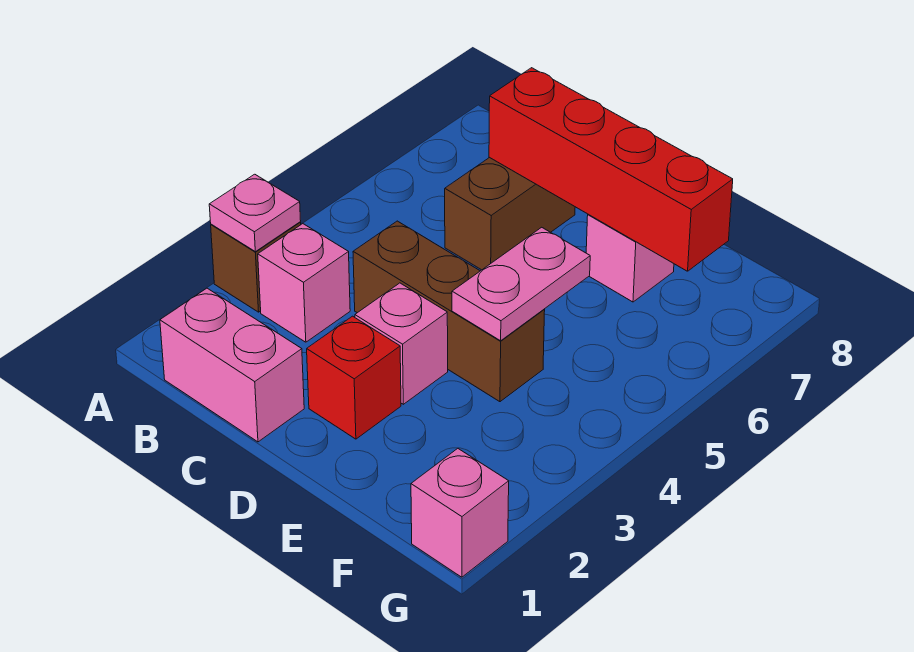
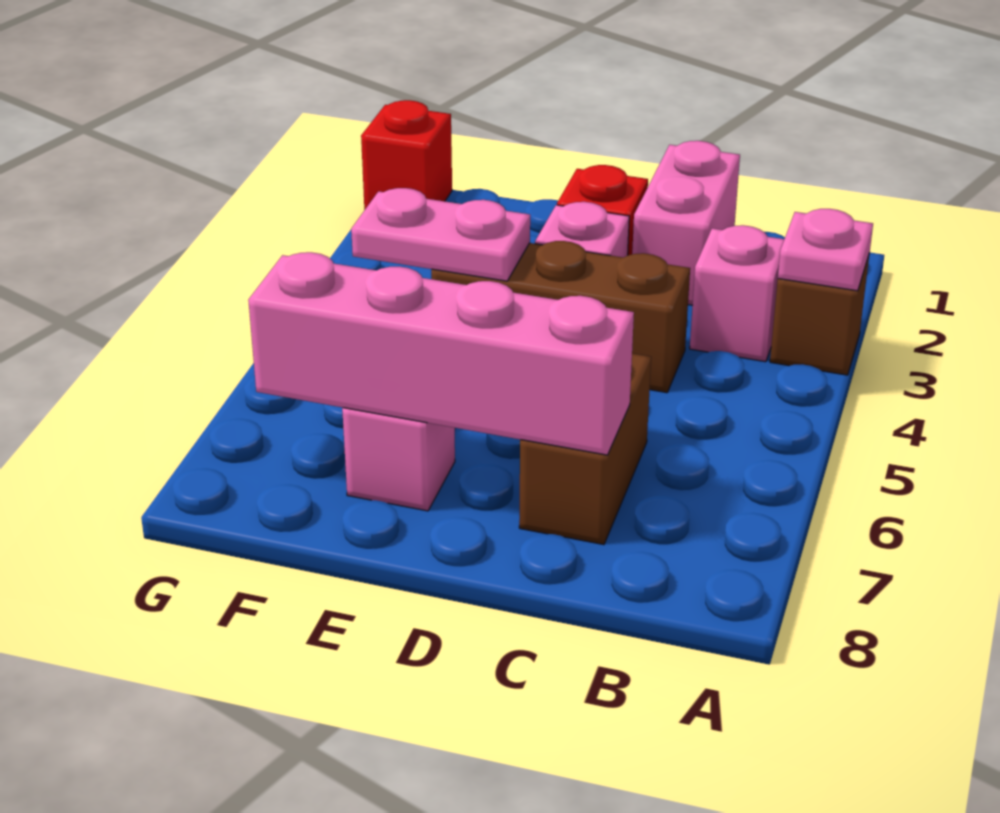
pink brick B1:C1 level 1 -> pink brick C1:C2 level 1
red brick C7:F7 level 2 -> pink brick C7:F7 level 2
pink plate E4:E5 level 2 -> pink plate E4:F4 level 2
pink brick G1 level 1 -> red brick G1 level 1

